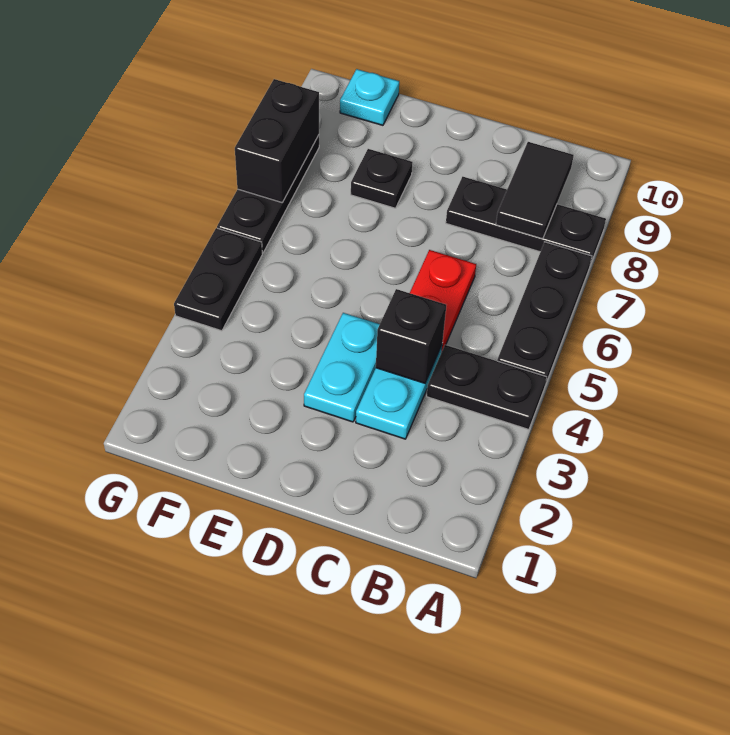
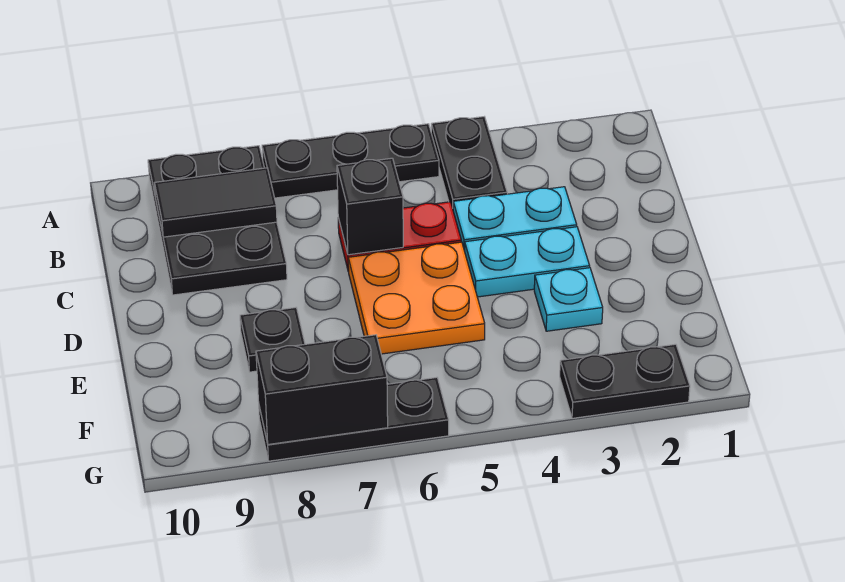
black plate A8:C8 level 1 -> black plate A8:C9 level 1
black brick C4 level 2 -> black brick C6 level 2
none -> orange plate D5:E6 level 1
cyan plate F10 level 1 -> cyan plate E3 level 1
black plate G4:G5 level 1 -> black plate G2:G3 level 1

